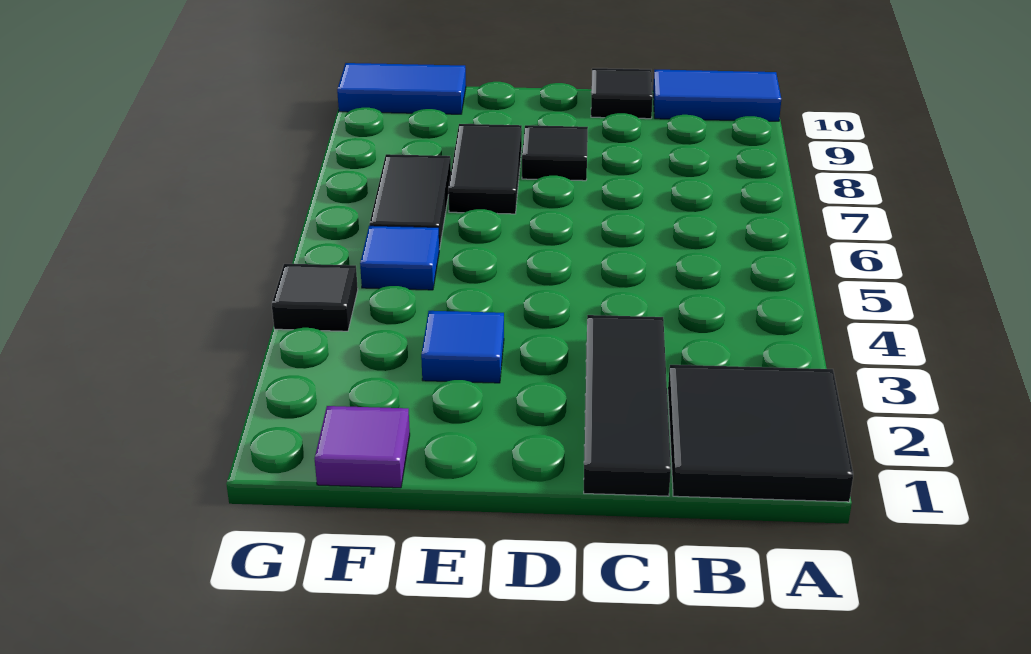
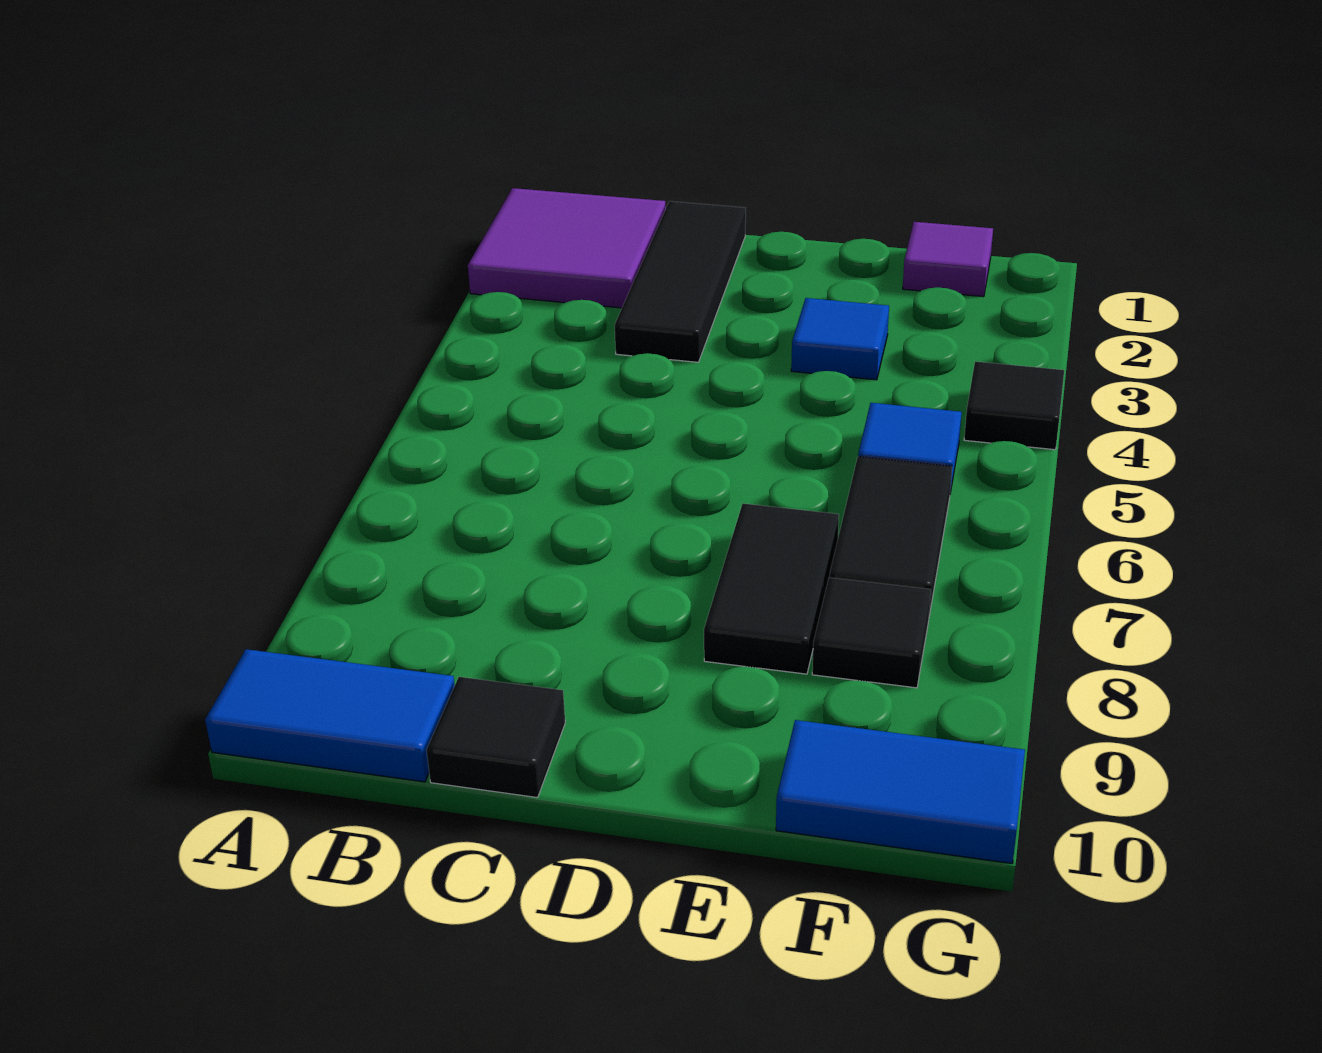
black tile A1:B2 level 1 -> purple tile A1:B2 level 1
black tile D8 level 1 -> black tile F8 level 1

